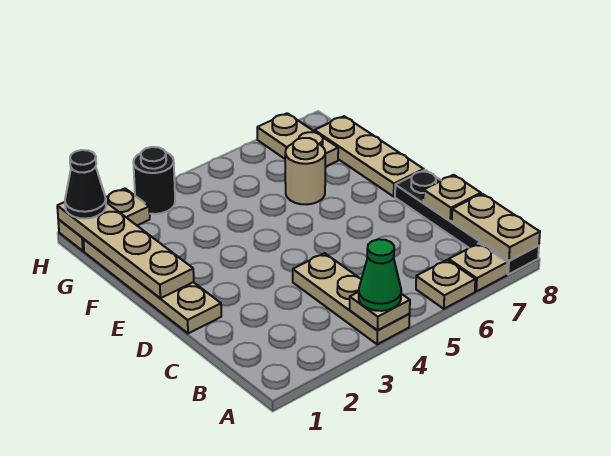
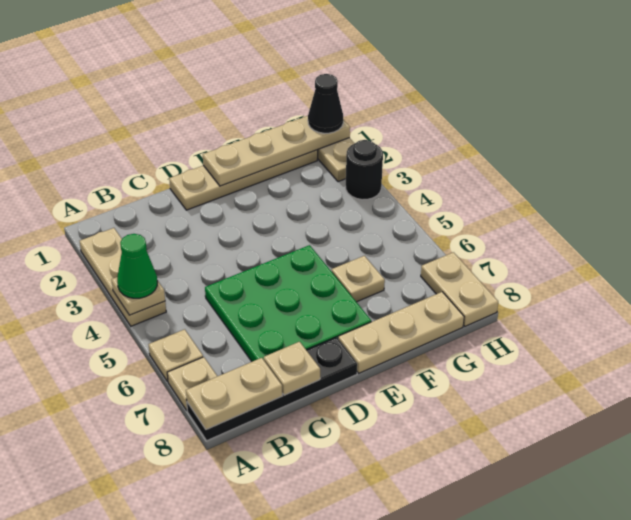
tan plate A4:C4 level 1 -> tan plate A2:A4 level 1
none -> green plate C5:E7 level 1
tan round brick F6 level 1 -> tan plate F6 level 1
tan plate G7:H7 level 1 -> tan plate H7:H8 level 1

